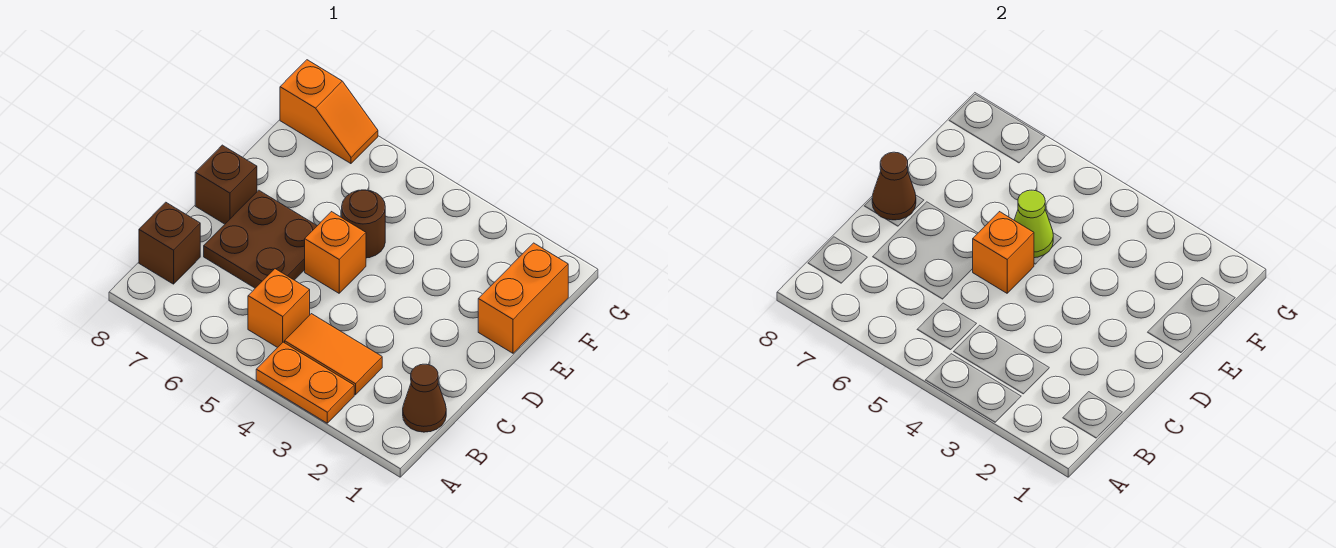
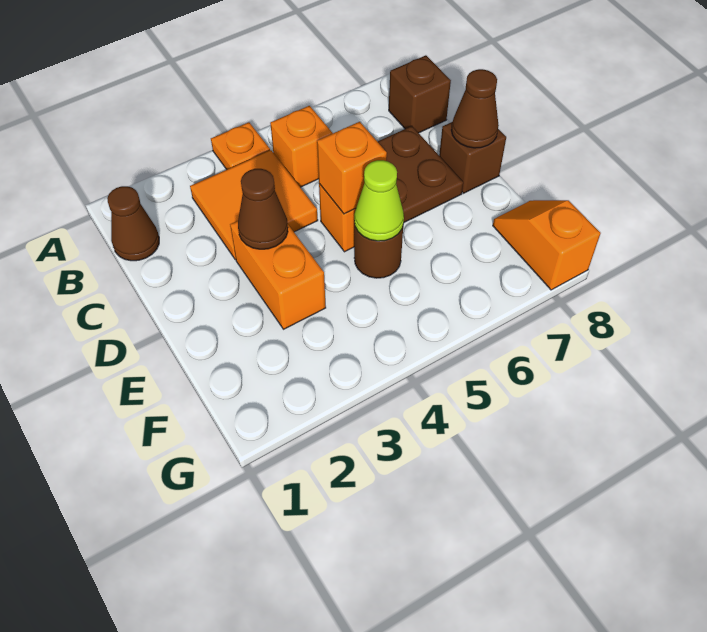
orange plate A3:A4 level 1 -> orange plate A4 level 1
orange tile B3:B4 level 1 -> orange tile B3:C4 level 1
none -> brown cone D3 level 2
orange brick E1:F1 level 1 -> orange brick D3:E3 level 1
orange slope G7:G8 level 1 top 8 -> orange slope F8:G8 level 1 top G

